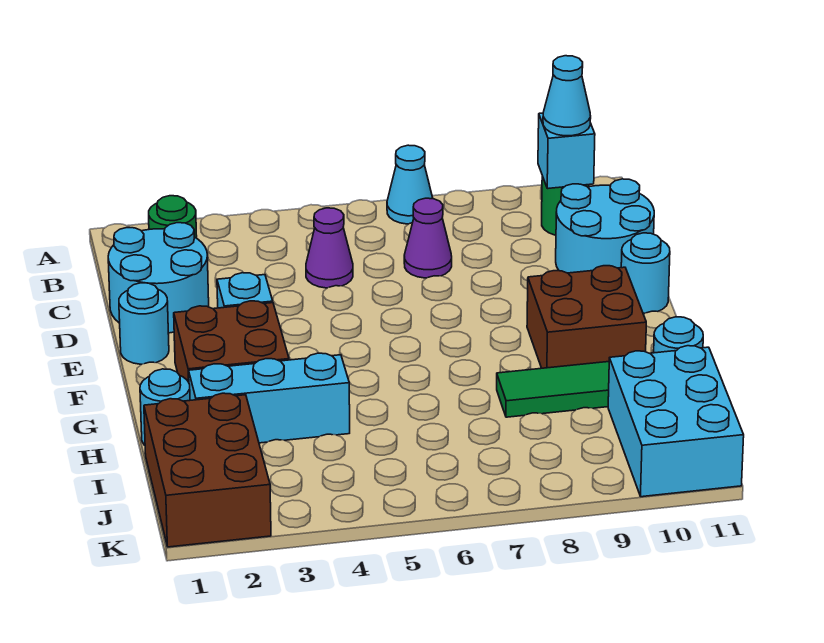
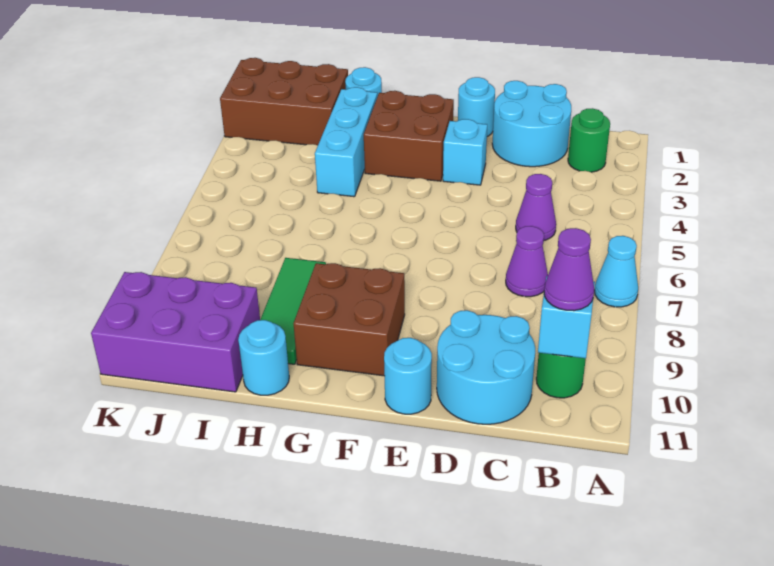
cyan cone B10 level 3 -> purple cone B10 level 3
cyan brick I10:K11 level 1 -> purple brick I10:K11 level 1

